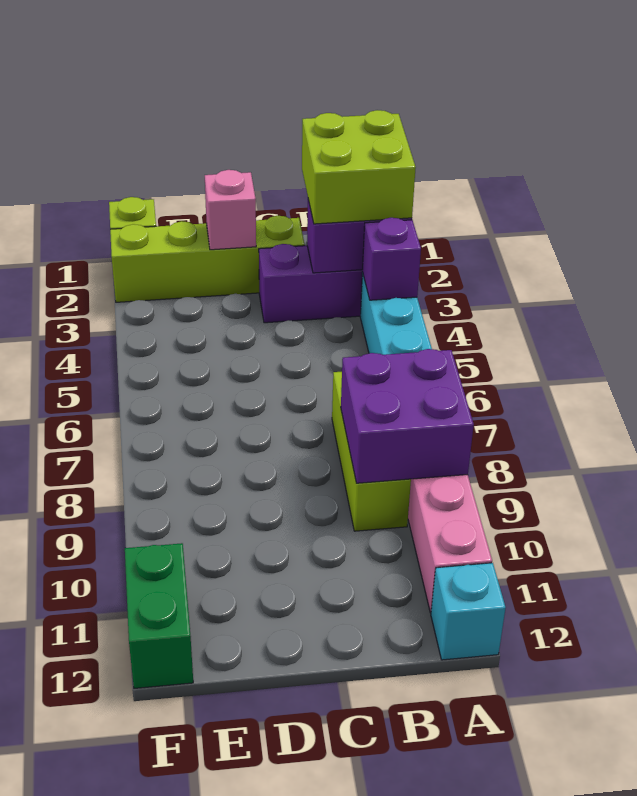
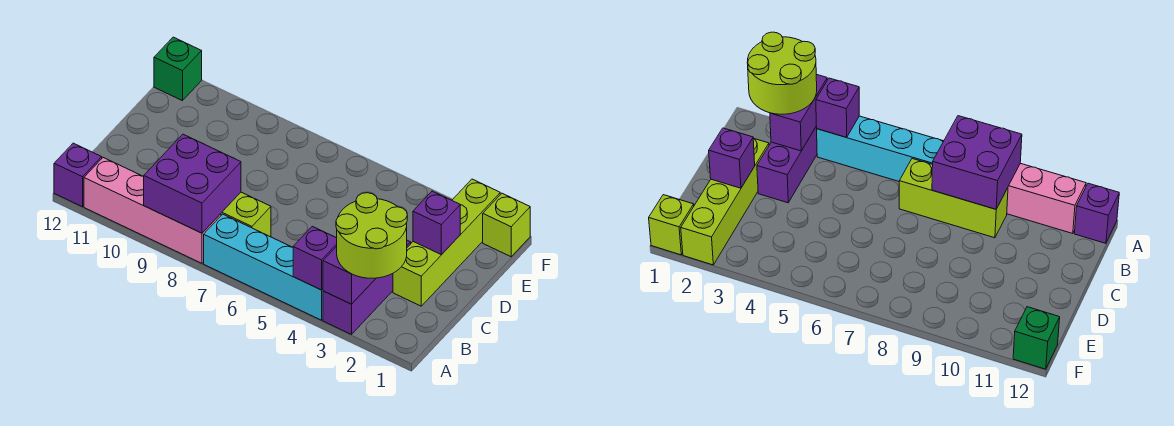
lime brick A2:B3 level 3 -> lime round brick A2:B3 level 3
cyan brick A12 level 1 -> purple brick A12 level 1
pink brick D2 level 2 -> purple brick D2 level 2
green brick F11:F12 level 1 -> green brick F12 level 1

